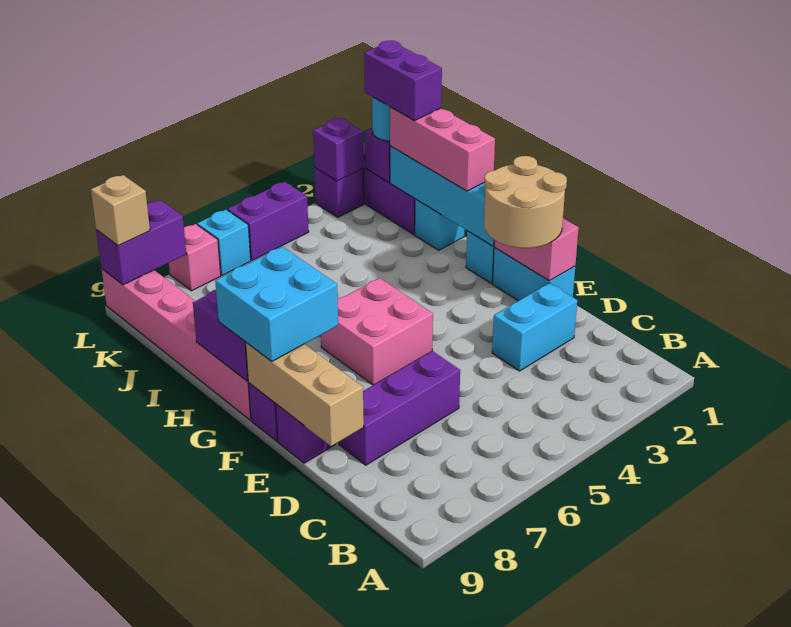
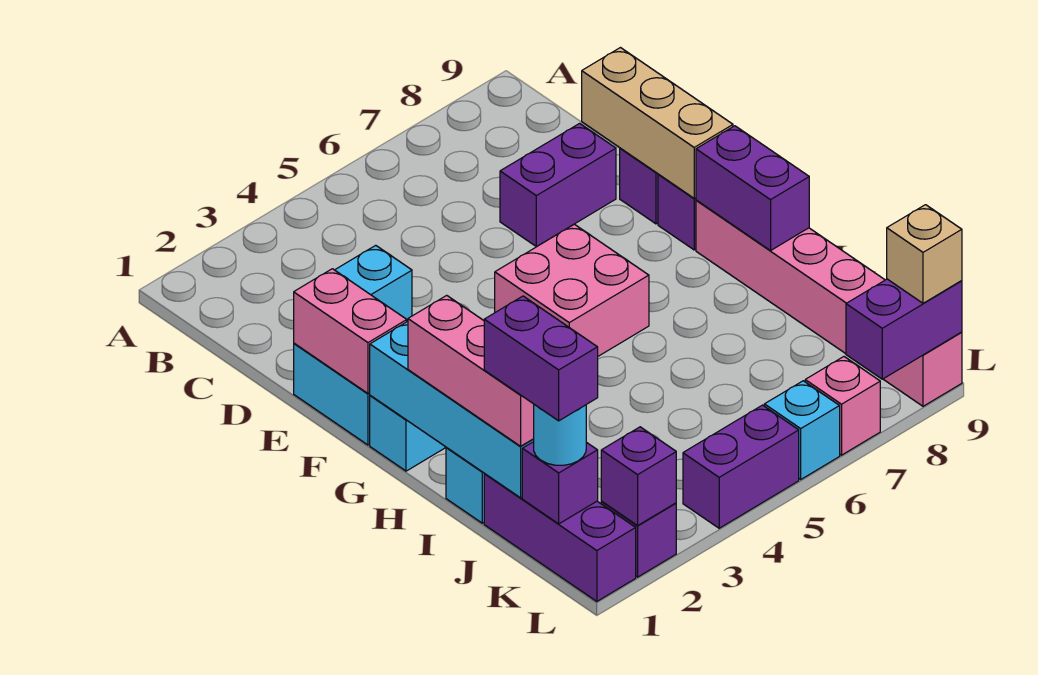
purple brick D6:D8 level 1 -> purple brick D7:D8 level 1
tan round brick E1:F2 level 3 -> none
cyan brick F8:G9 level 3 -> none

